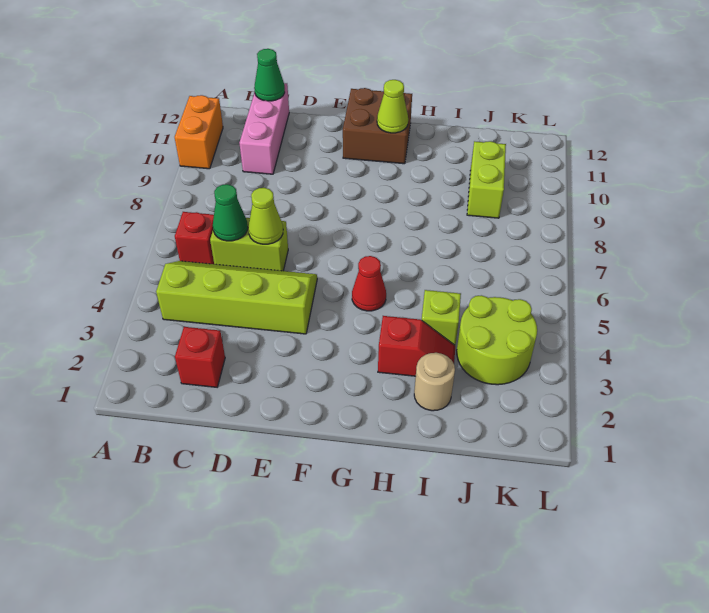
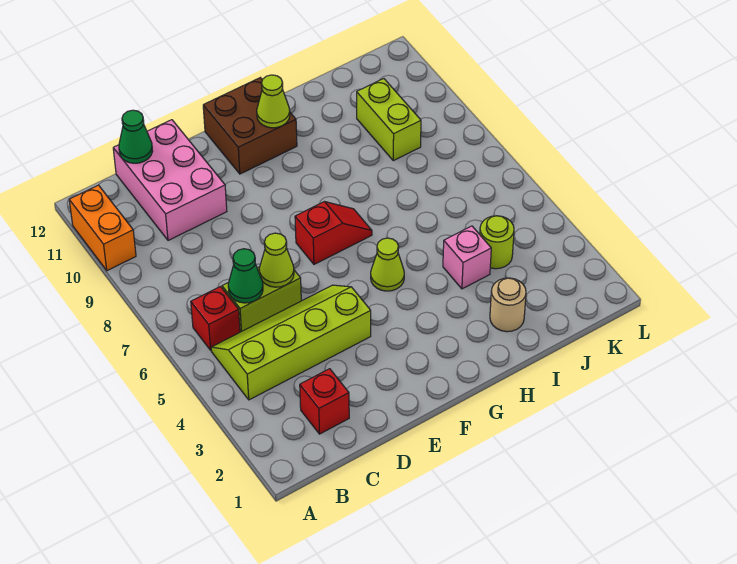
pink brick C10:C12 level 1 -> pink brick C10:D12 level 1
red cone G5 level 1 -> lime cone G5 level 1
red slope H3:I3 level 1 top H -> red slope F7:G7 level 1 top F
lime brick I4 level 1 -> pink brick I4 level 1
lime round brick J3:K4 level 1 -> lime round brick J4 level 1

